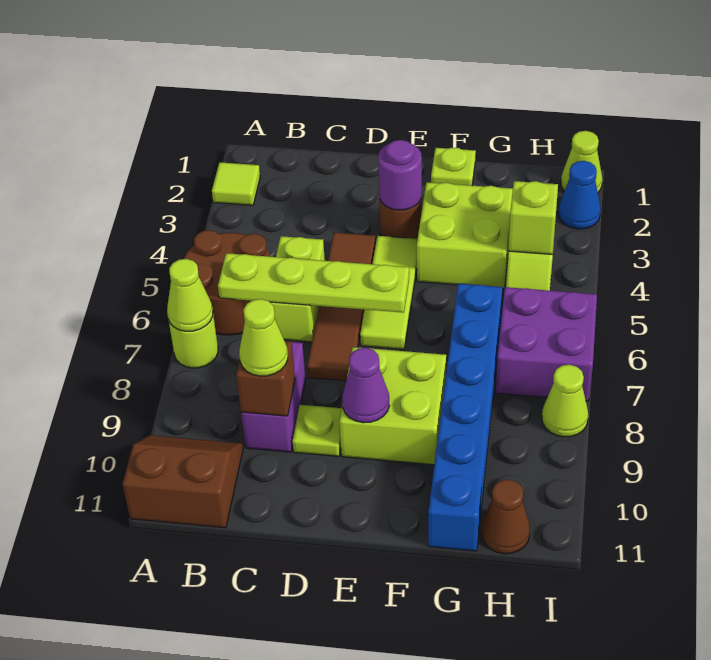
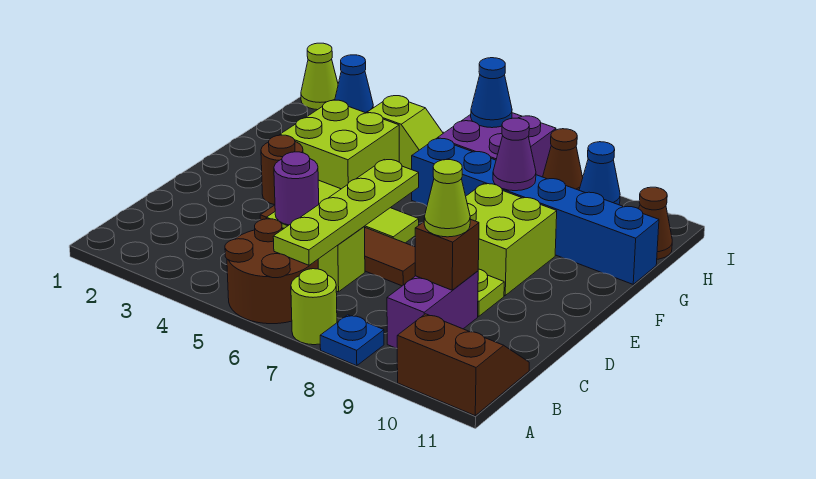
lime tile A2 level 1 -> none
lime cone A7 level 2 -> none
none -> blue plate A8 level 1
brown slope A10:B11 level 1 top 11 -> brown slope A10:B11 level 1 top A
purple brick C8:C9 level 1 -> purple brick B9:C9 level 1
purple round brick E3 level 2 -> purple round brick C5 level 2
purple cone E9 level 2 -> purple cone G8 level 2
lime plate F1 level 1 -> none
lime brick H4 level 2 -> none
none -> blue cone I6 level 2
lime cone I8 level 1 -> brown cone I8 level 1
none -> blue cone I9 level 1

